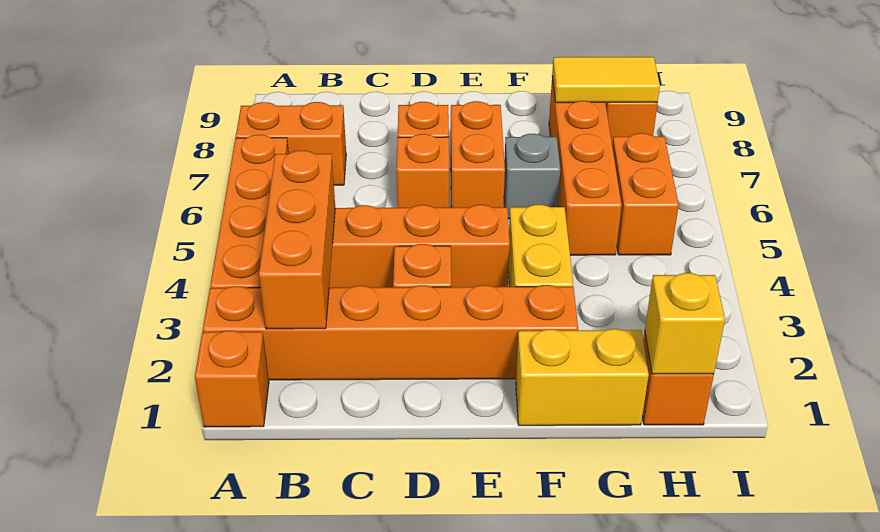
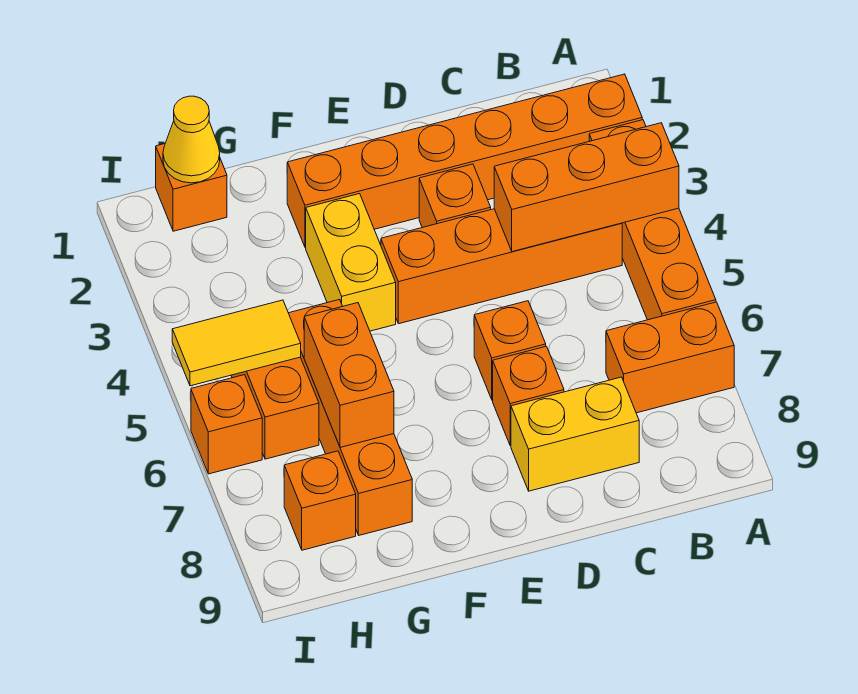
orange brick A1 level 1 -> orange brick I6 level 1
orange brick B2:B4 level 2 -> orange brick A4:C4 level 2
orange brick E6:E7 level 1 -> orange brick G6:G7 level 2
yellow brick F1:G1 level 1 -> yellow brick C8:D8 level 1
grey brick F6 level 1 -> none
yellow tile G8:H8 level 2 -> yellow tile H5:I5 level 2
yellow brick H1 level 2 -> yellow cone H1 level 2

